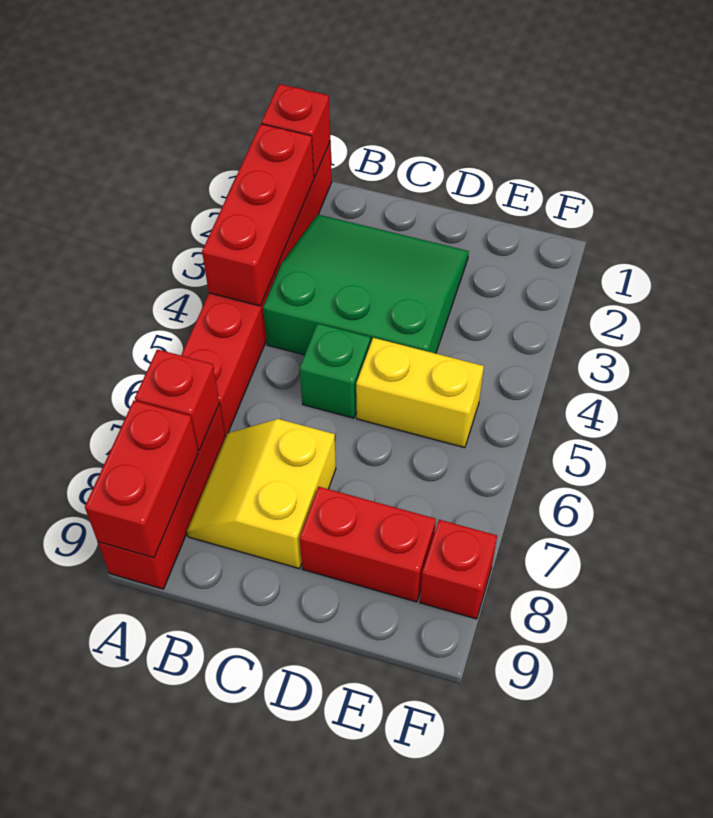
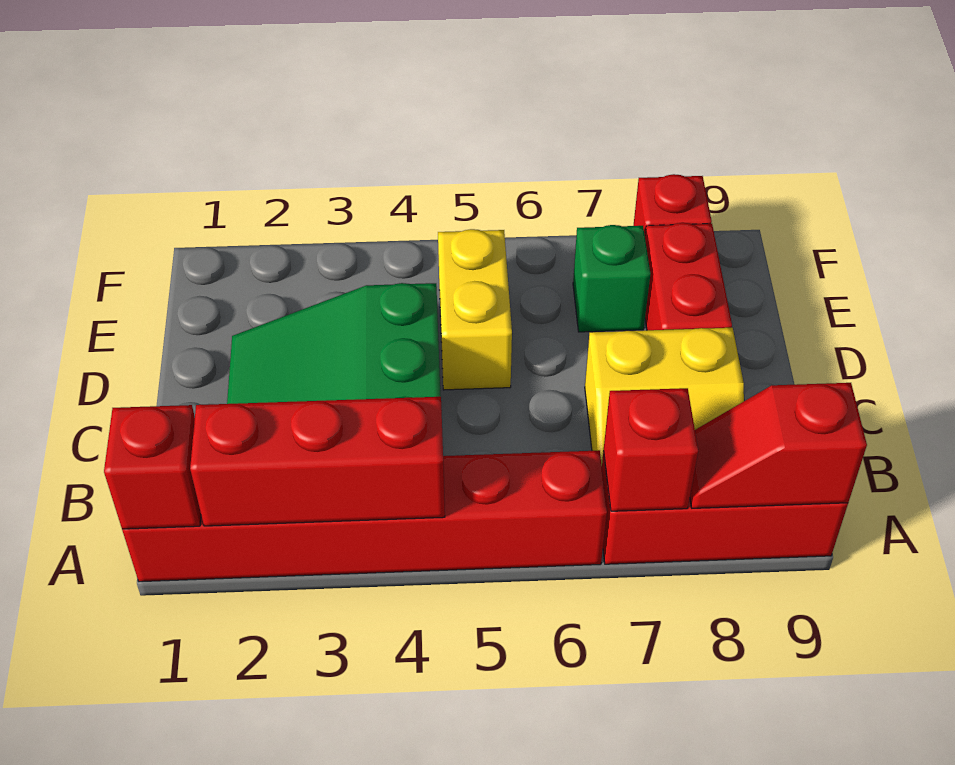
red brick A8:A9 level 2 -> red slope A8:A9 level 2 top 9
green brick C5 level 1 -> green brick E7 level 1

